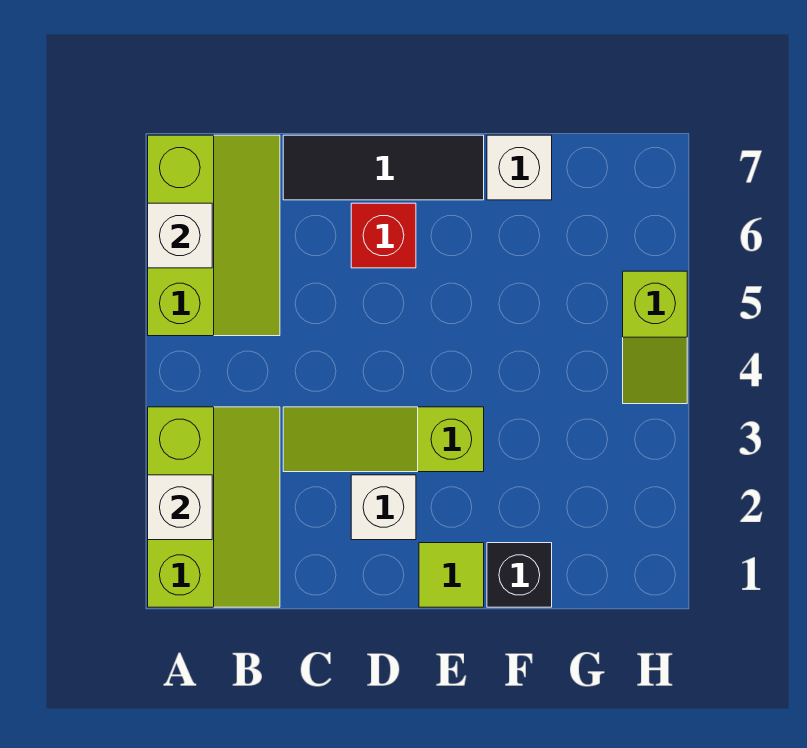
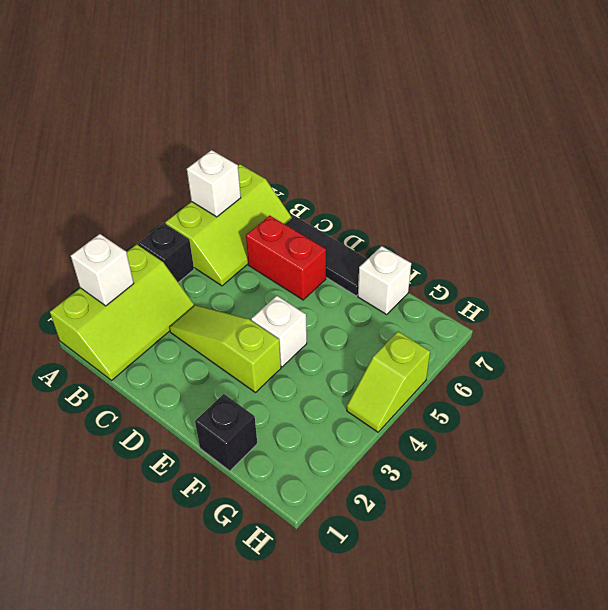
none -> black brick A4 level 1
white brick D2 level 1 -> white brick E4 level 1
red brick D6 level 1 -> red brick C6:D6 level 1
lime tile E1 level 1 -> none

